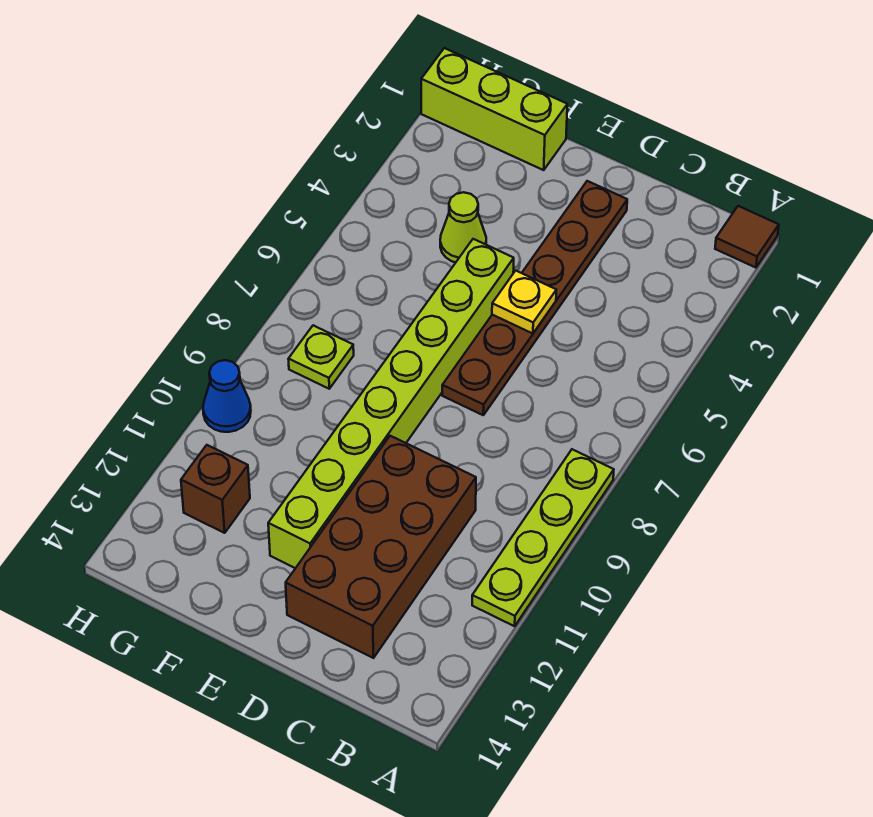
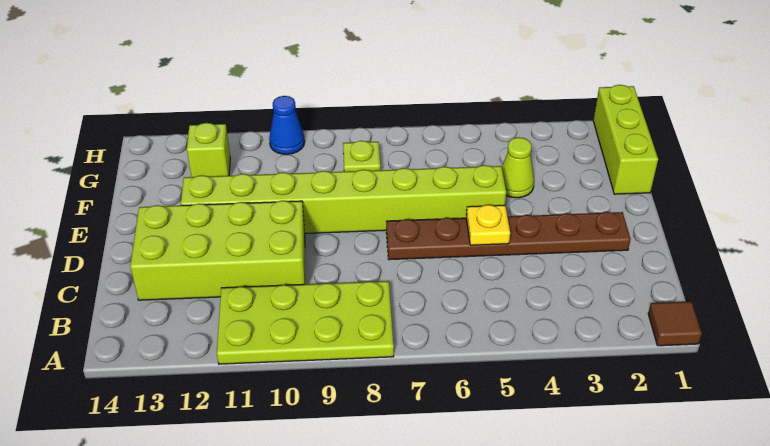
lime plate A8:A11 level 1 -> lime plate A8:B11 level 1
brown brick C10:D13 level 1 -> lime brick C10:D13 level 1
brown brick G12 level 1 -> lime brick G12 level 1

